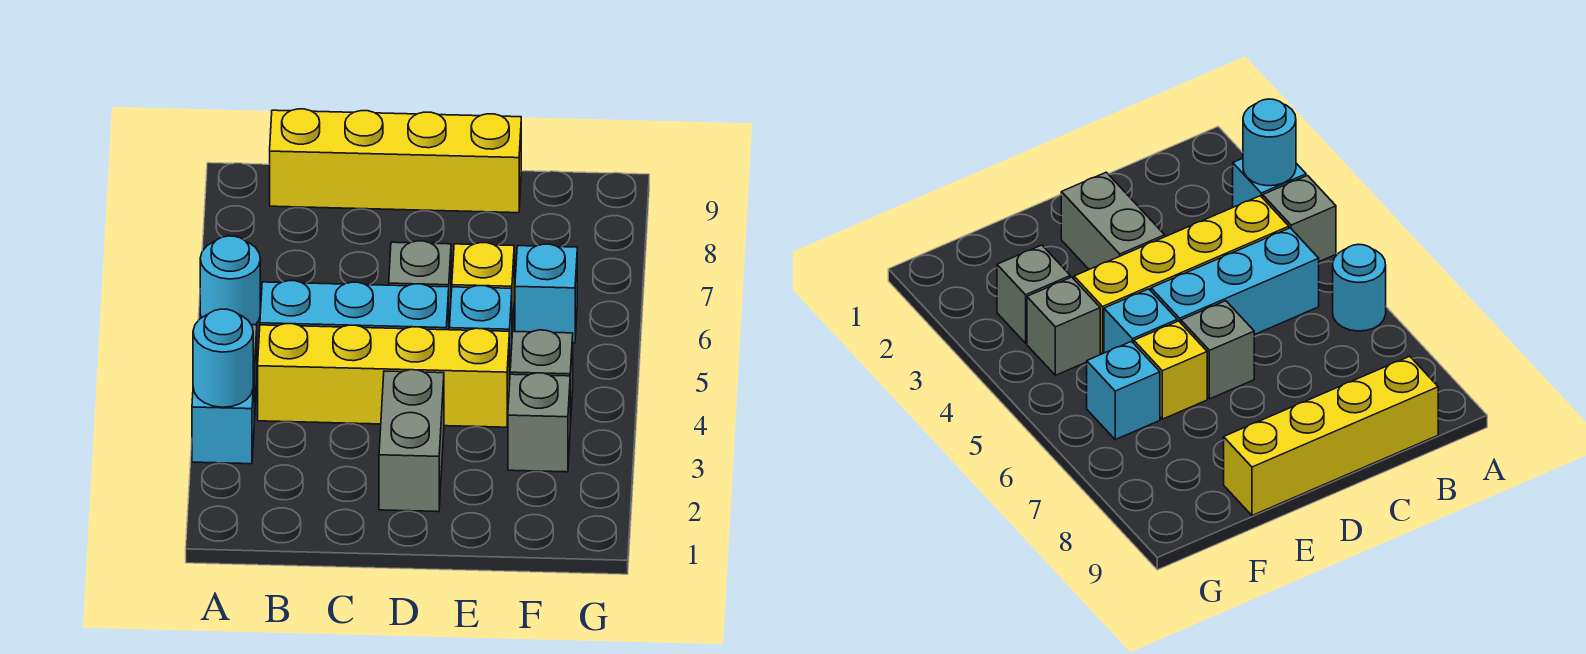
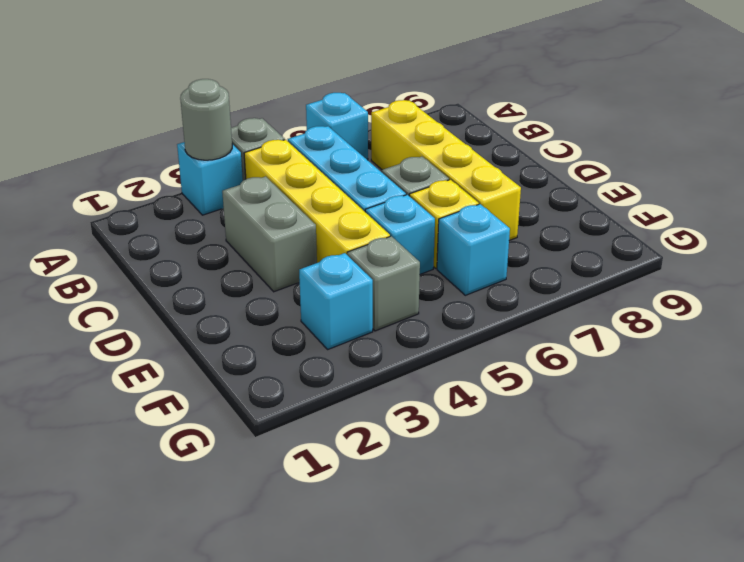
cyan round brick A3 level 2 -> grey round brick A3 level 2
cyan round brick A6 level 1 -> cyan brick A6 level 1
yellow brick B9:E9 level 1 -> yellow brick B7:E7 level 1
grey brick D2:D3 level 1 -> grey brick C3:D3 level 1
grey brick F3 level 1 -> cyan brick F3 level 1

